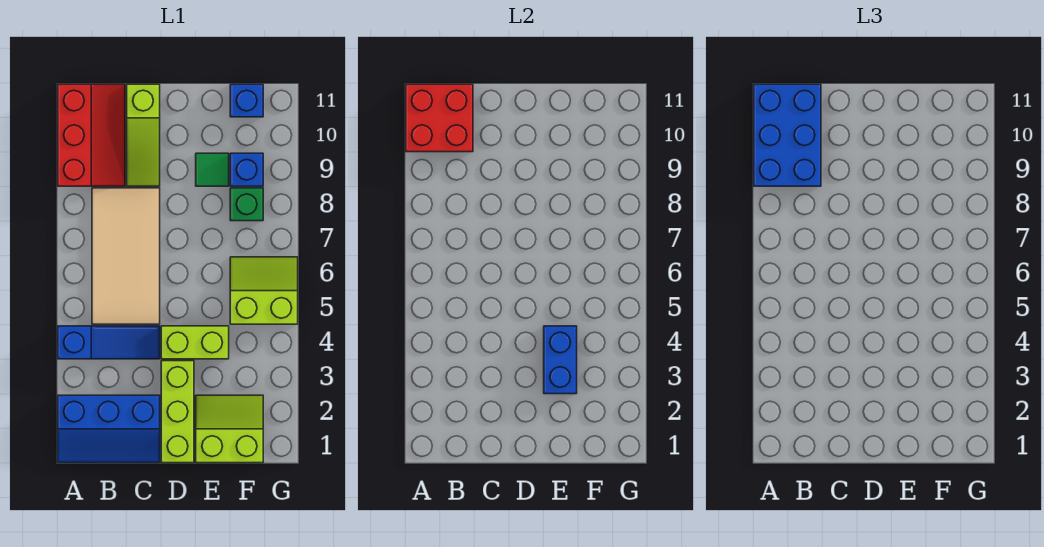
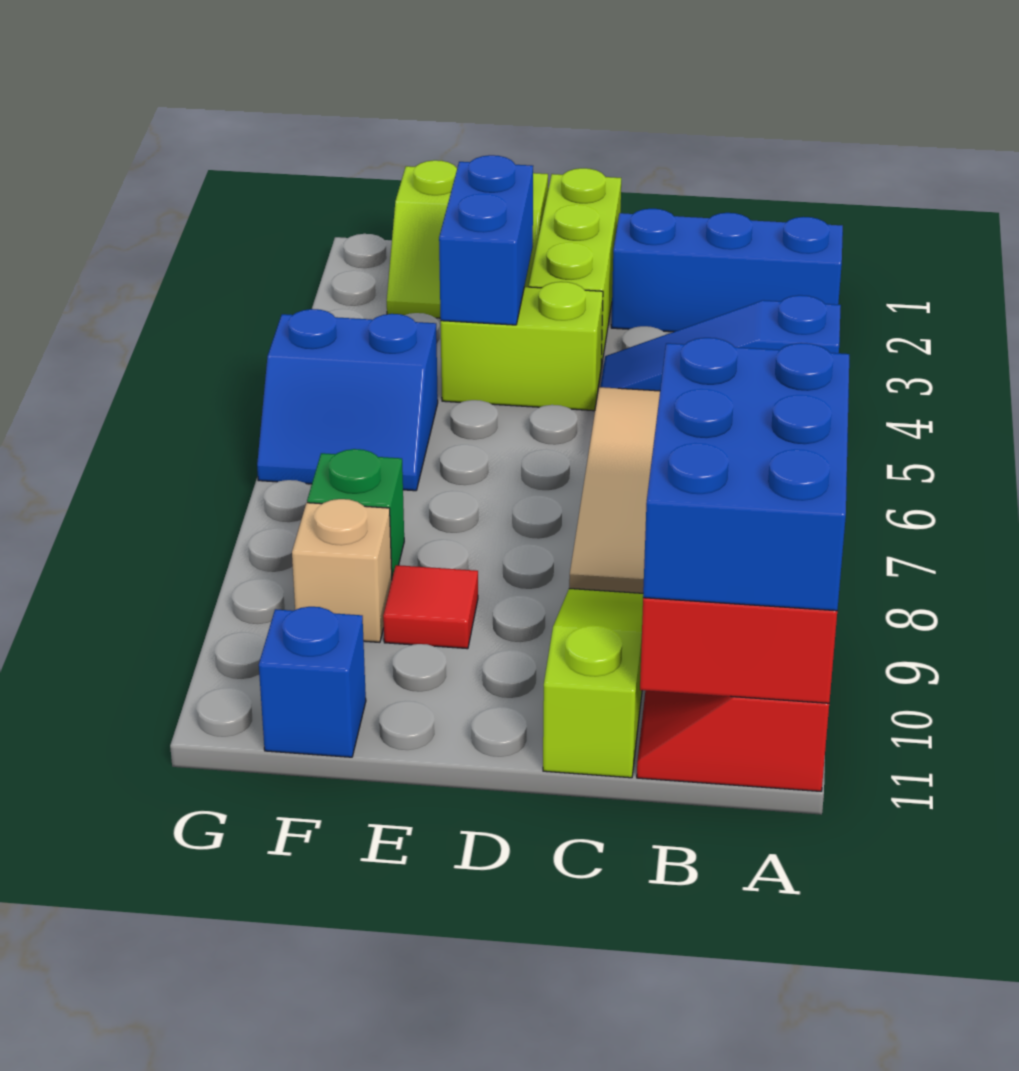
green tile E9 level 1 -> red tile E9 level 1
lime slope F5:G6 level 1 top 5 -> blue slope F5:G6 level 1 top 5
blue brick F9 level 1 -> tan brick F9 level 1

